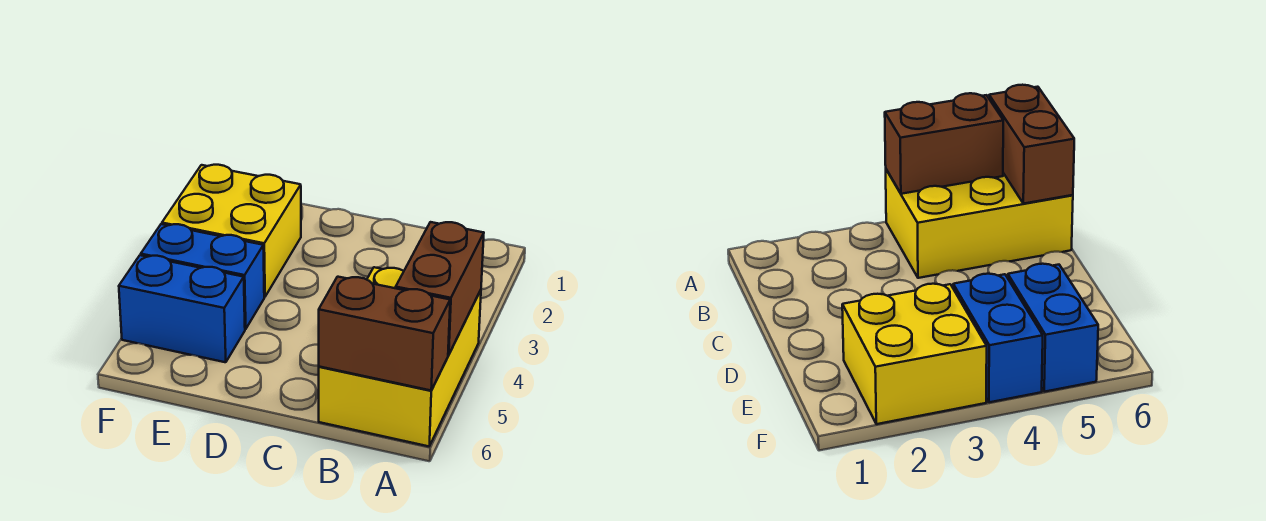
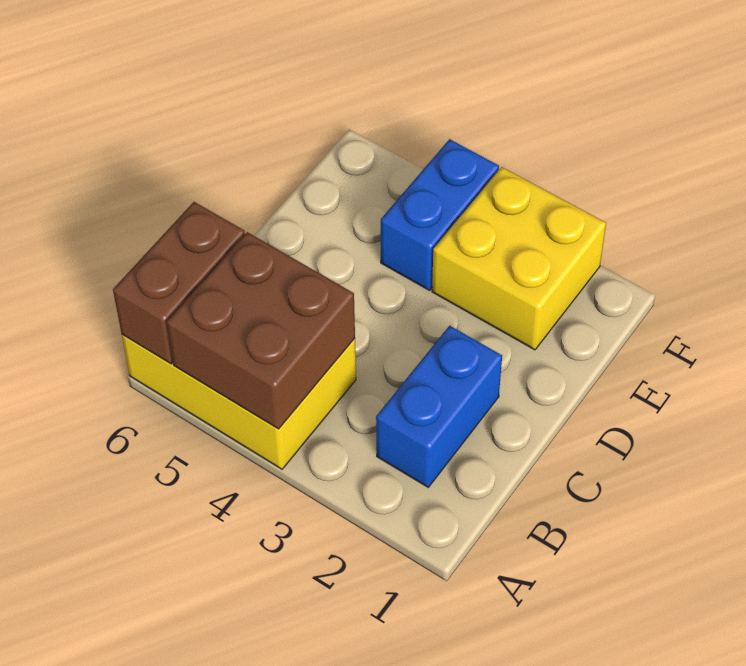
brown brick A4:A5 level 2 -> brown brick A4:B5 level 2
blue brick E5:F5 level 1 -> blue brick B2:C2 level 1

